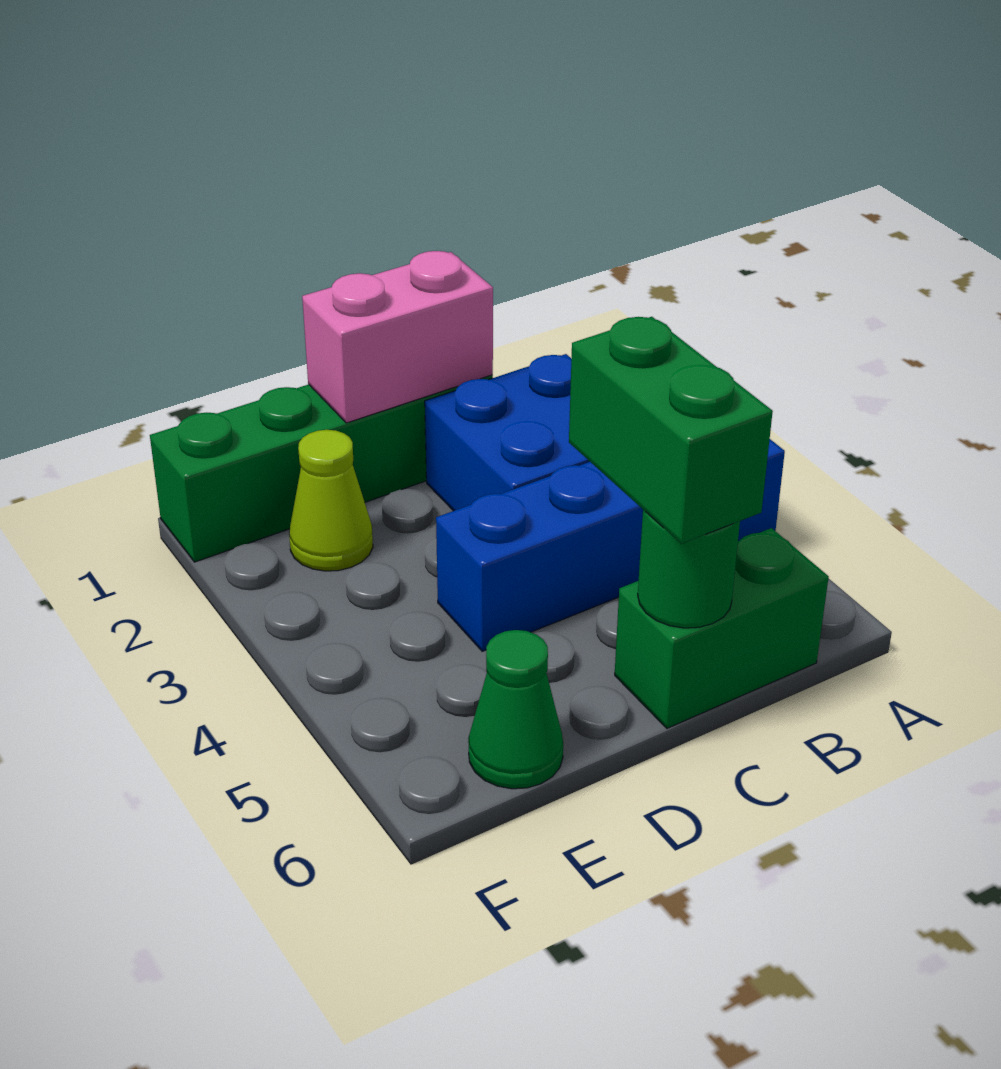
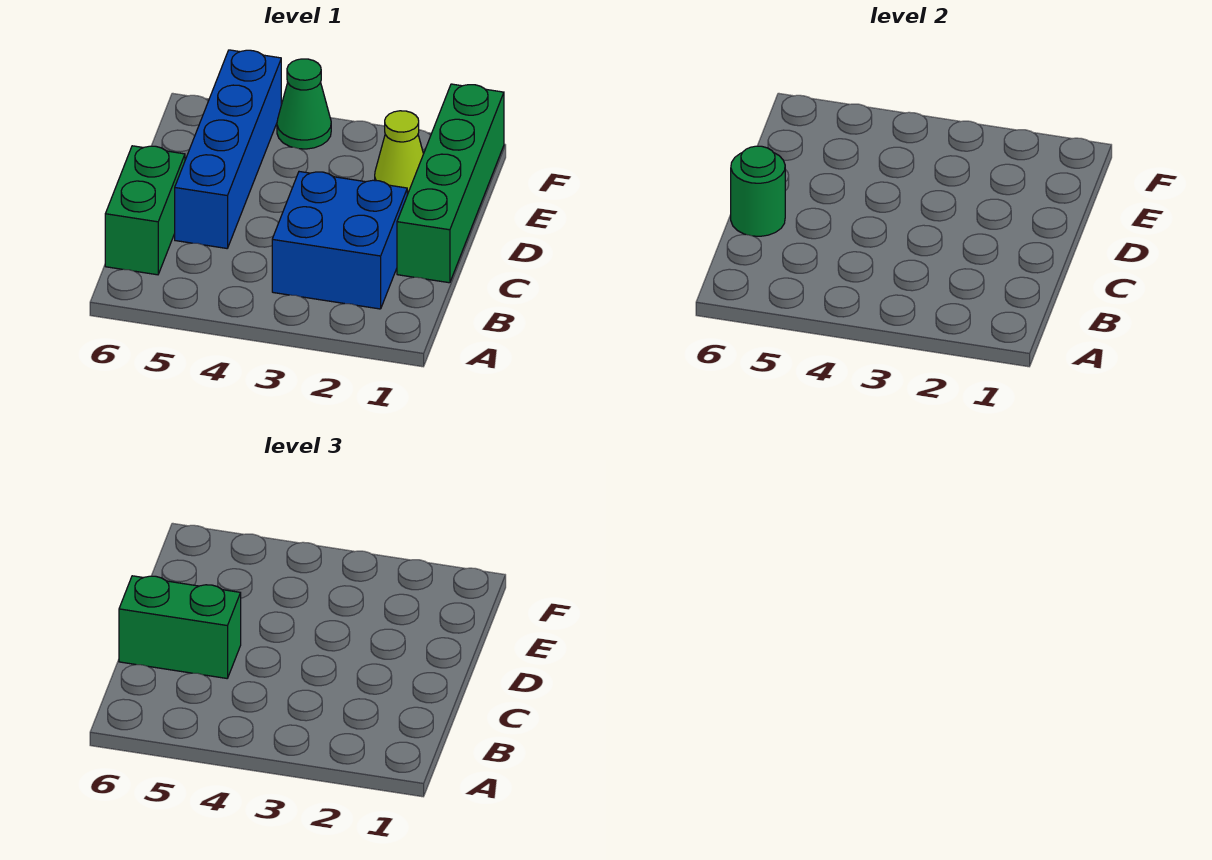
blue brick A4:D4 level 1 -> blue brick C5:F5 level 1
pink brick C1:D1 level 2 -> none
green cone E6 level 1 -> green cone F4 level 1

